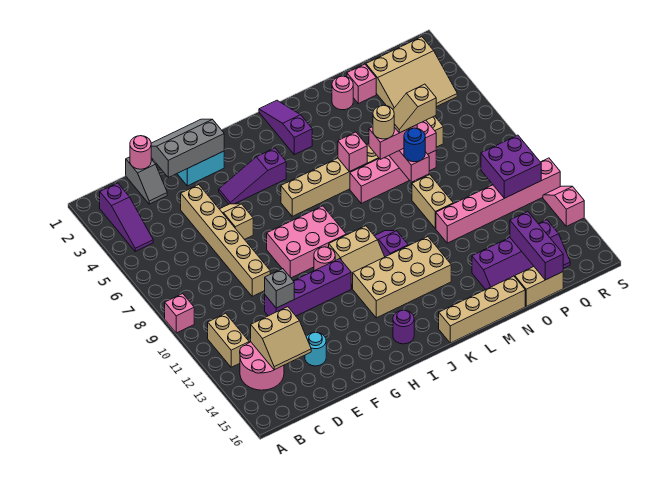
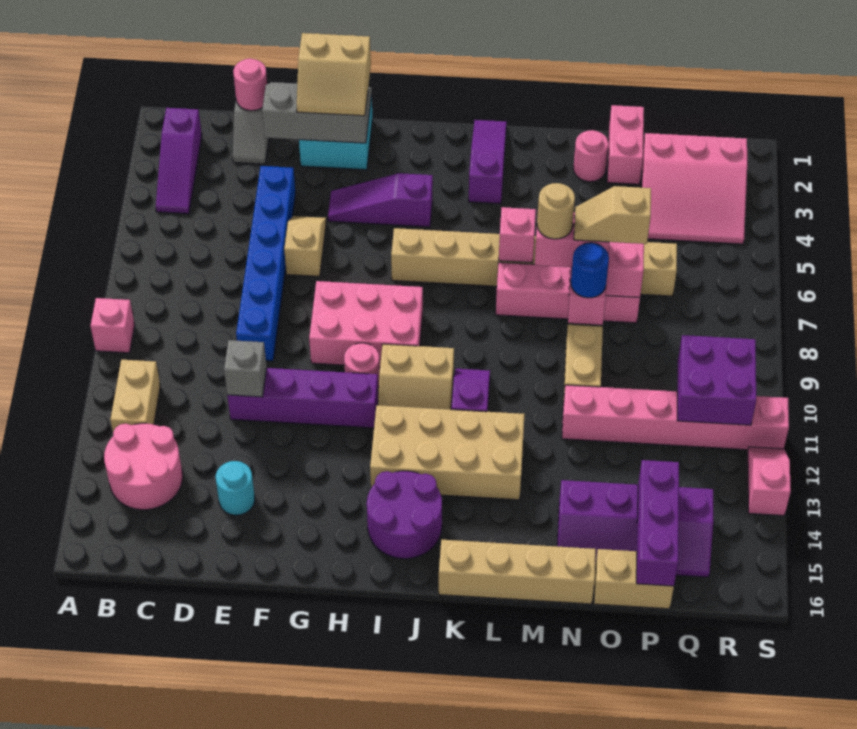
tan slope C13:D14 level 2 top 13 -> tan slope F1:G2 level 3 top 1
tan brick E4:E9 level 1 -> blue brick E4:E9 level 1
purple round brick I15 level 1 -> purple round brick I14:J15 level 1
pink brick O2 level 1 -> pink brick O1:O2 level 1
tan slope P2:R4 level 1 top 2 -> pink slope P2:R4 level 1 top 2

